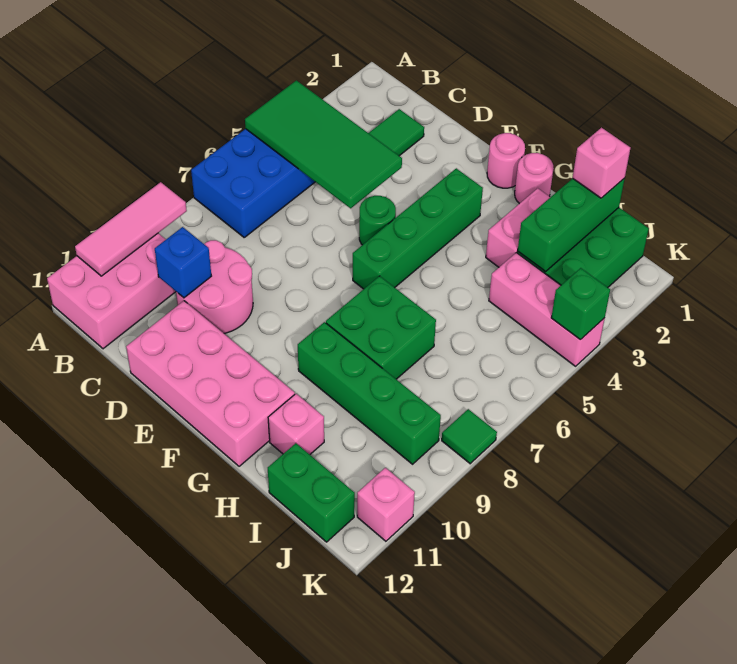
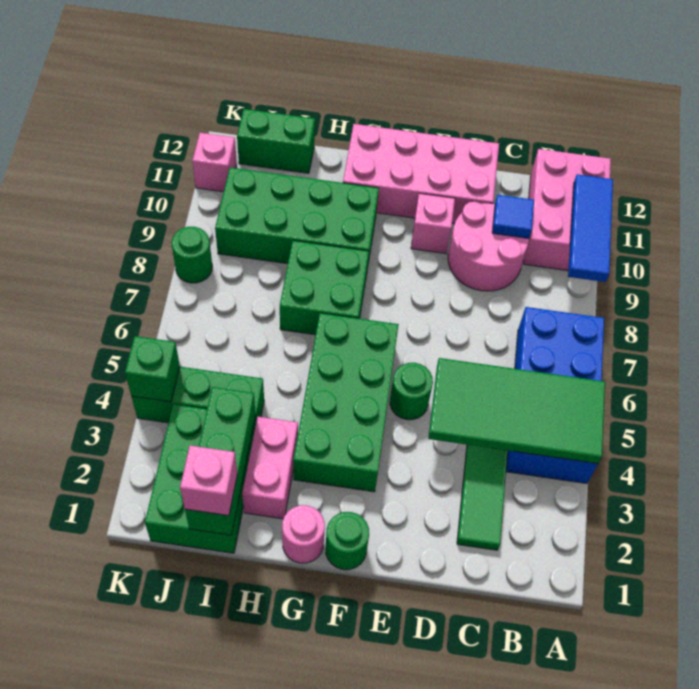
pink tile A9:A11 level 2 -> blue tile A9:A11 level 2
blue brick C10 level 2 -> blue tile C10 level 2
pink round brick F1 level 1 -> green round brick F1 level 1
green brick F3:F6 level 1 -> green brick F3:G6 level 1
green brick G9:J9 level 1 -> green brick G9:J10 level 1
pink brick H11 level 1 -> pink brick E10 level 1
pink brick I4:K4 level 1 -> green brick I4:K4 level 1
green tile K8 level 1 -> green round brick K8 level 1

